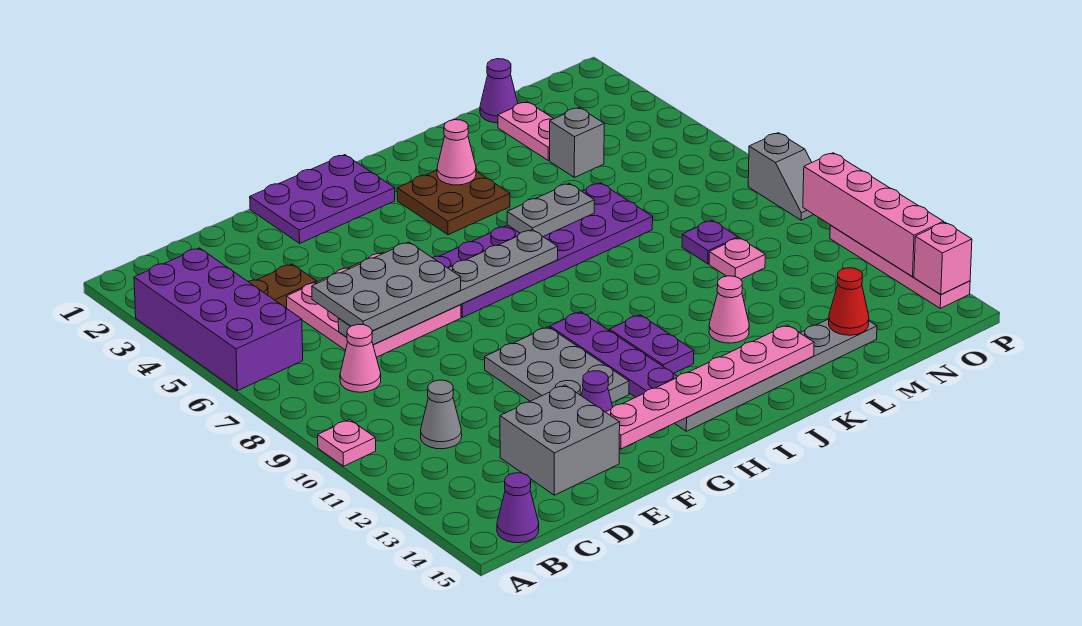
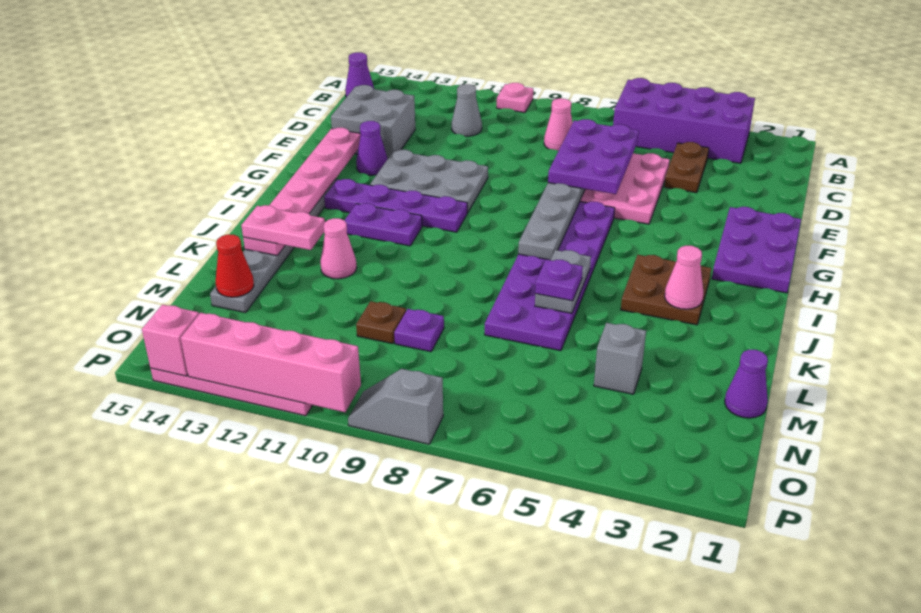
grey plate D6:F7 level 3 -> purple plate D6:F7 level 3
none -> purple plate K6 level 3
pink plate M2:M3 level 1 -> pink plate K13:K14 level 3
pink plate M10 level 1 -> brown plate M10 level 1

